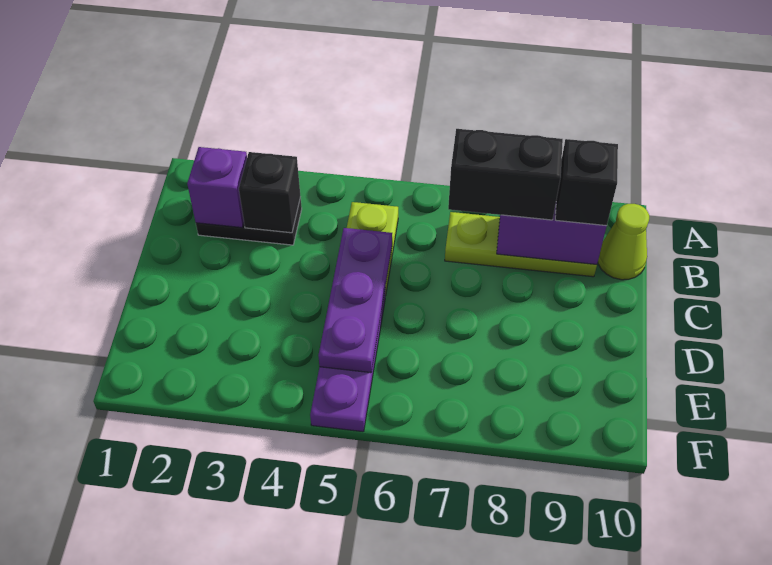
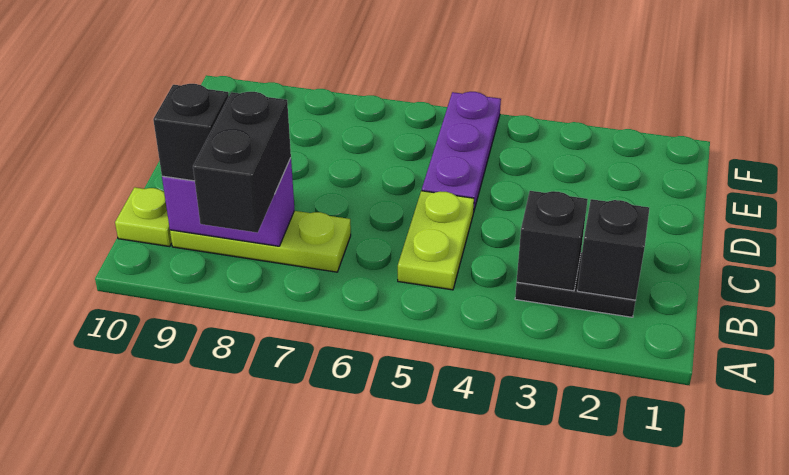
purple brick B2 level 2 -> black brick B2 level 2
black brick B7:B8 level 3 -> black brick A8:B8 level 3
lime cone B10 level 1 -> lime plate B10 level 1
purple plate C5:E5 level 2 -> none

